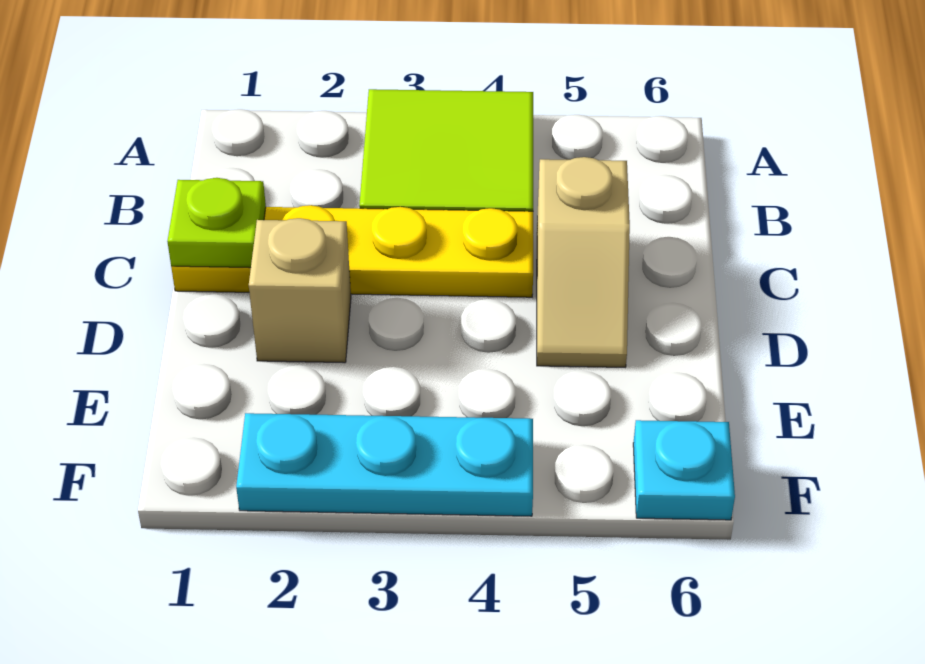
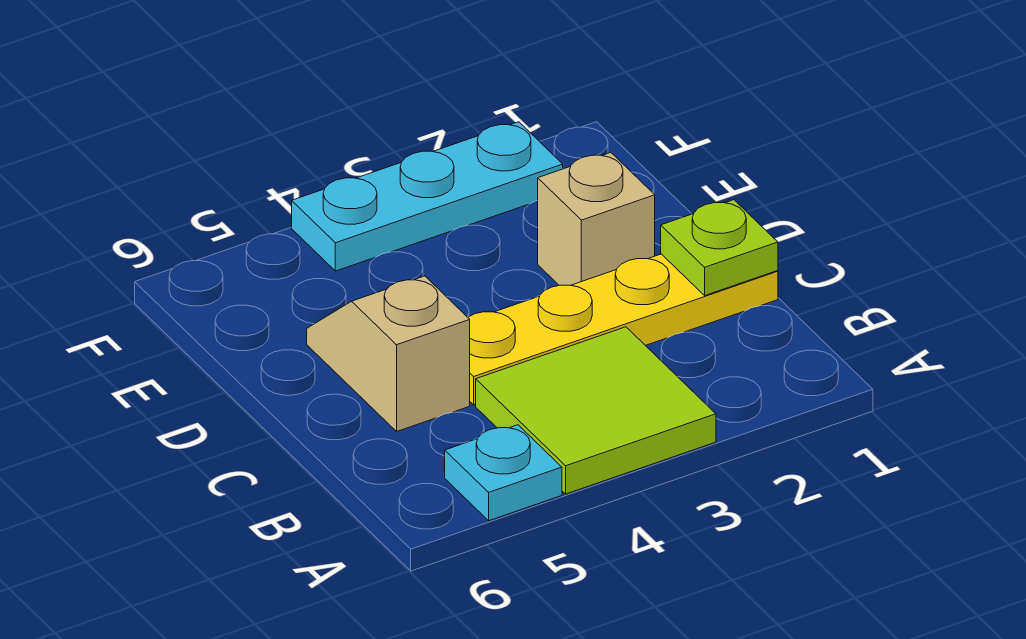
cyan plate F6 level 1 -> cyan plate A5 level 1

